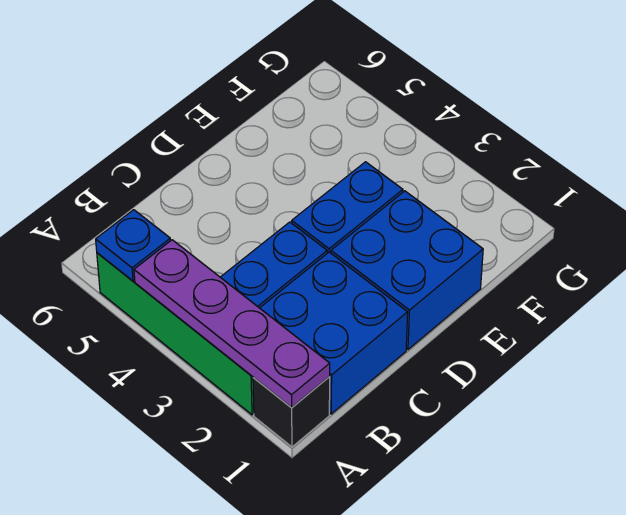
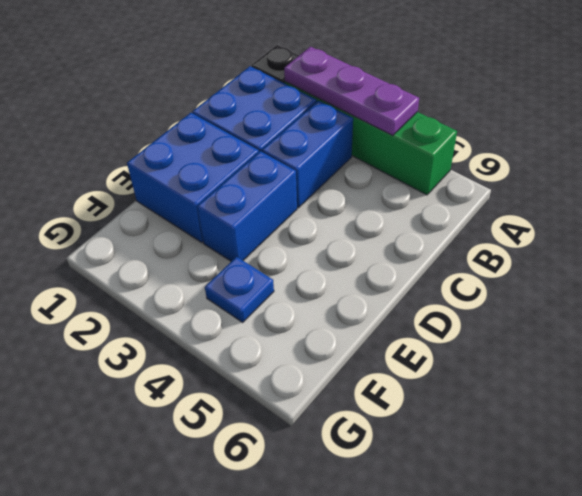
purple plate A1:A4 level 2 -> purple plate A2:A4 level 2
blue plate A5 level 2 -> blue plate F4 level 1

